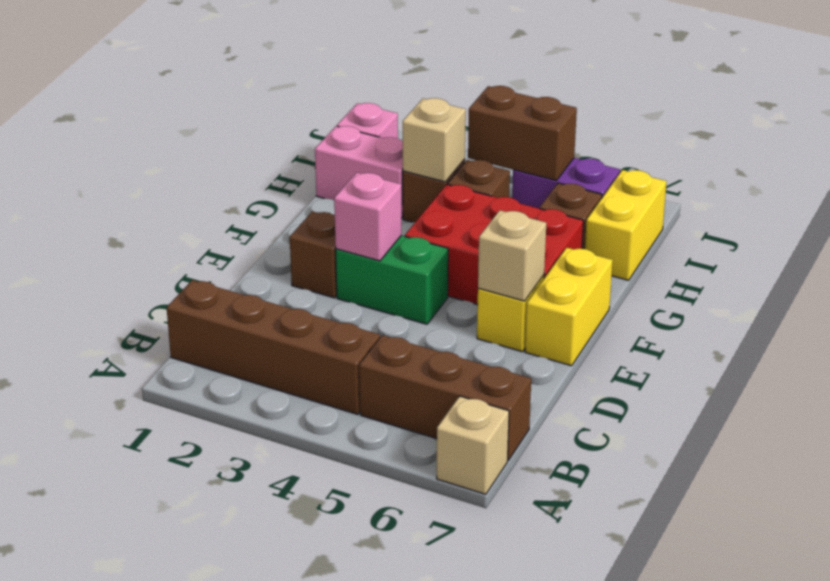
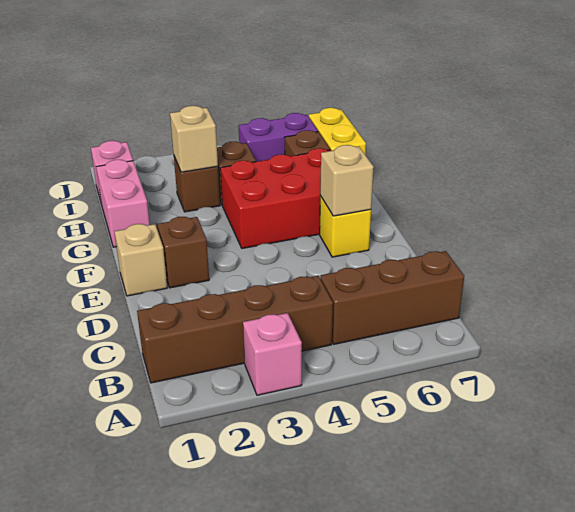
tan brick A7 level 1 -> tan brick E1 level 1
green brick E3:E4 level 1 -> none
pink brick E3 level 2 -> pink brick A3 level 1
yellow brick E7:F7 level 1 -> none
pink brick H1:H2 level 1 -> pink brick G1:H1 level 1
brown brick I4:I5 level 2 -> none

